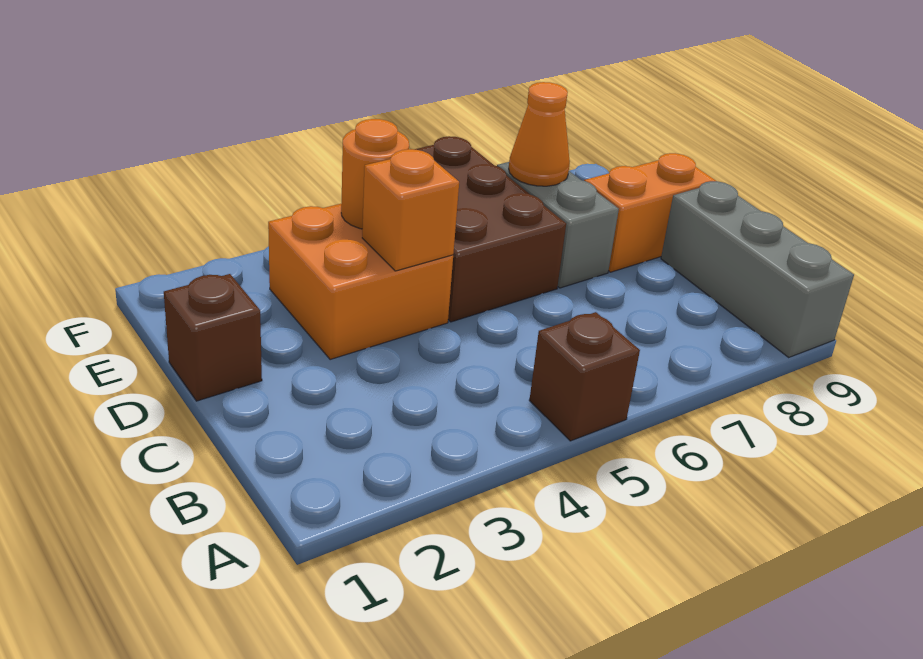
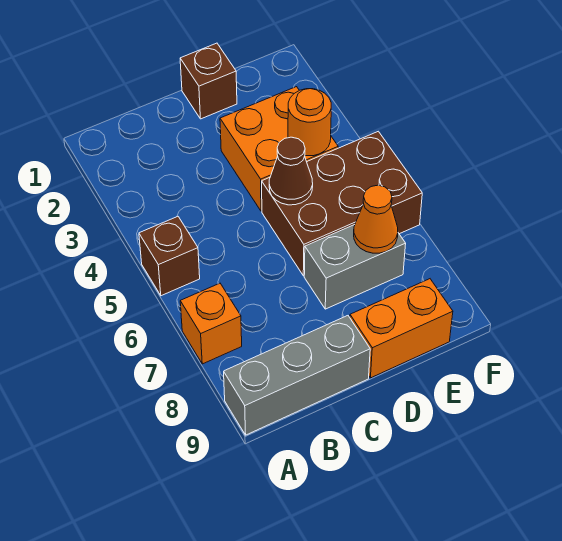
orange brick D4 level 2 -> orange brick A7 level 1
none -> brown cone D5 level 2
orange brick D8:D9 level 1 -> orange brick D9:E9 level 1

